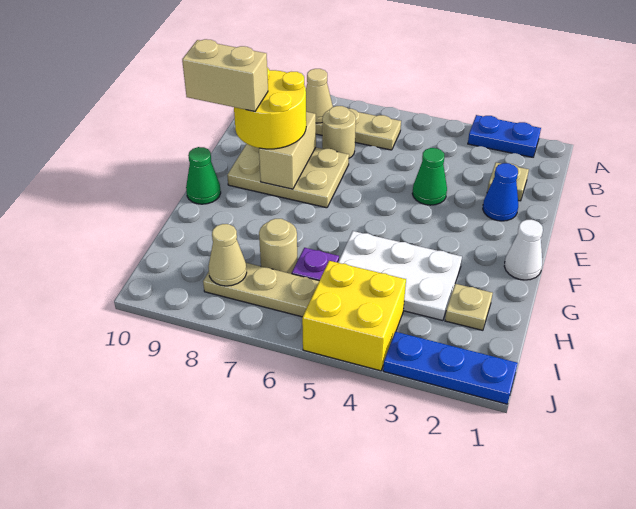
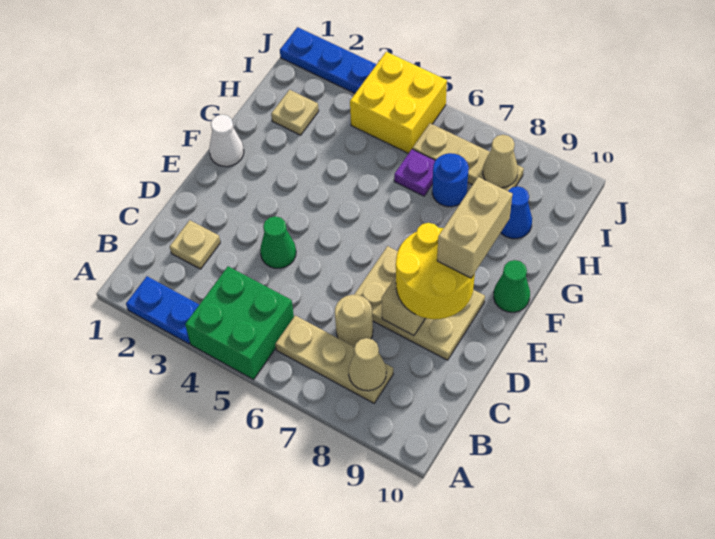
none -> green brick A4:B5 level 1
blue cone D2 level 1 -> blue cone H9 level 1
tan brick E9:E10 level 4 -> tan brick E9:F9 level 4
white plate G3:H5 level 1 -> none
tan round brick H7 level 1 -> blue round brick H7 level 1

